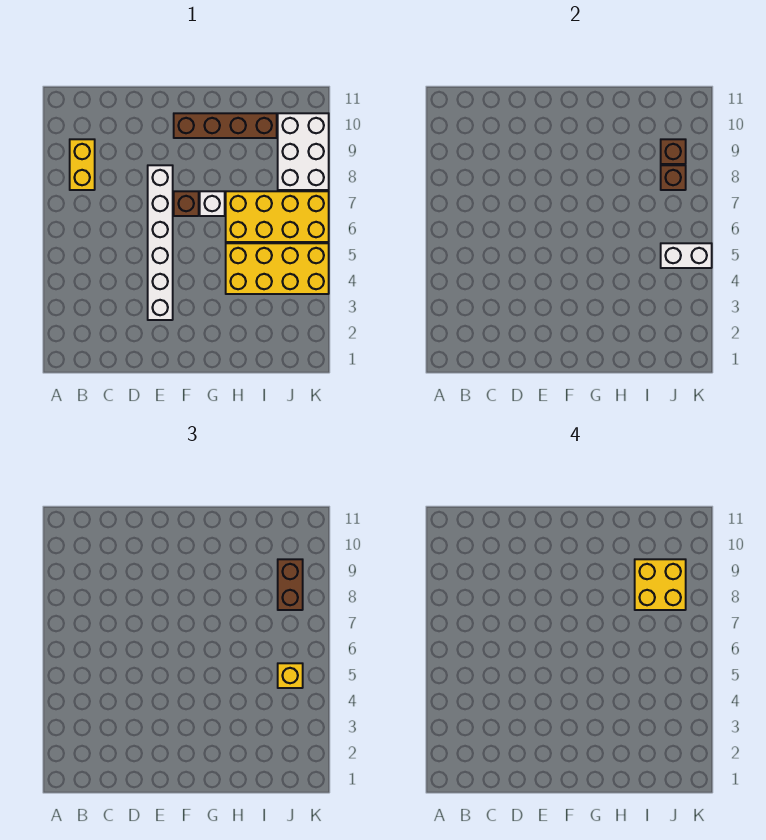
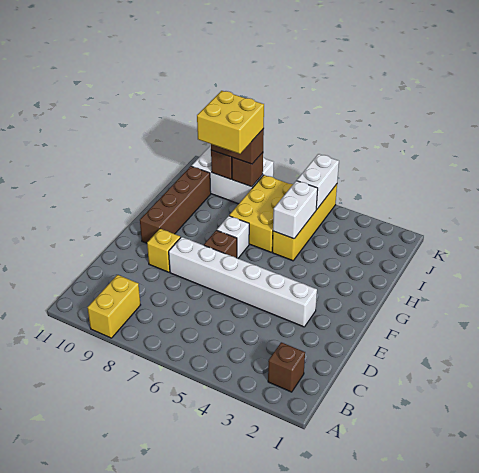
none -> brown brick B2 level 1
yellow brick B8:B9 level 1 -> yellow brick A9:B9 level 1
yellow brick H4:K5 level 1 -> yellow brick H5:K5 level 1
none -> white brick H5:I5 level 2
yellow brick H6:K7 level 1 -> yellow brick H6:J7 level 1
yellow brick J5 level 3 -> yellow brick E9 level 1

